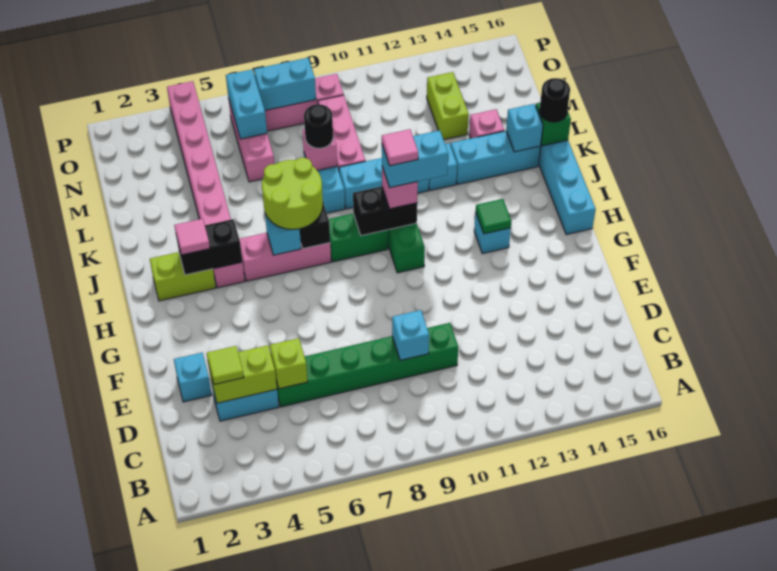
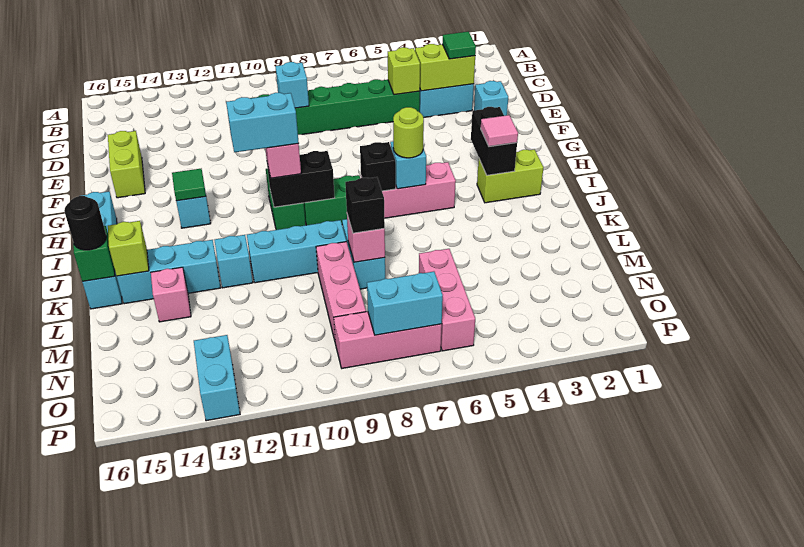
lime tile D3 level 3 -> green tile D3 level 3
black brick I3:I4 level 2 -> black brick H3:I3 level 2
pink brick I4:P4 level 1 -> none
lime round brick I6:J7 level 3 -> lime round brick I6 level 3
pink tile I10 level 5 -> none
cyan brick K15 level 2 -> lime brick K15 level 2
black round brick L8 level 3 -> black brick L8 level 3
lime brick M13:N13 level 1 -> lime brick E15:F15 level 1
cyan brick N6:O6 level 2 -> cyan brick O13:P13 level 1

